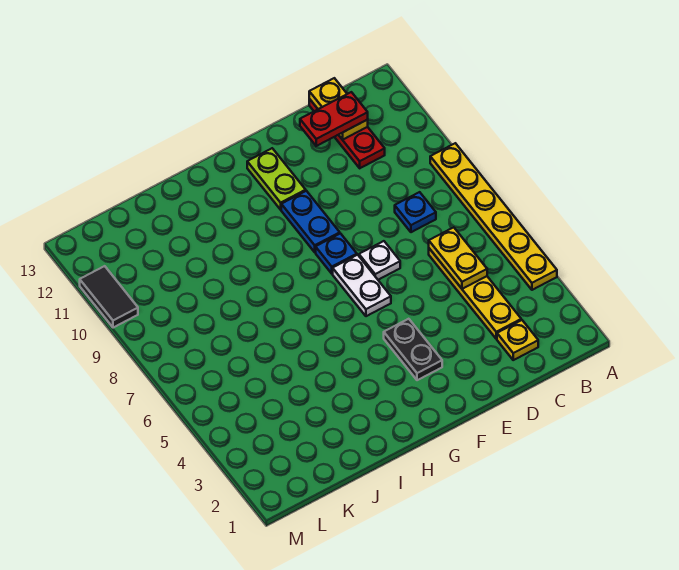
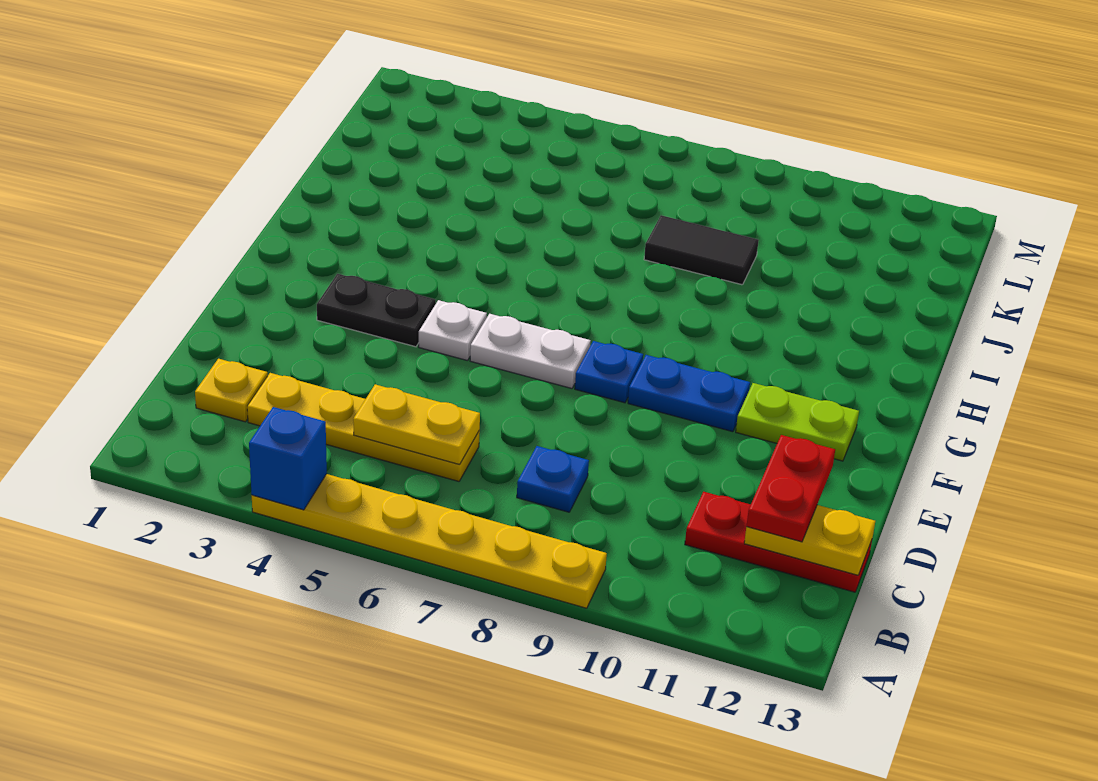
none -> blue brick A4 level 2
white plate E7 level 1 -> white plate F5 level 1
black tile M10:M11 level 1 -> black tile J8:J9 level 1

